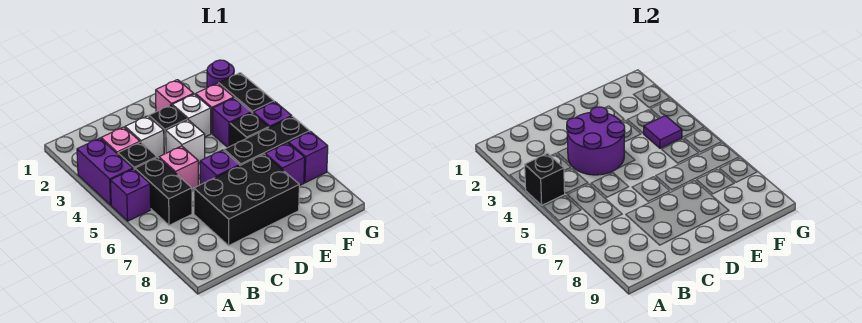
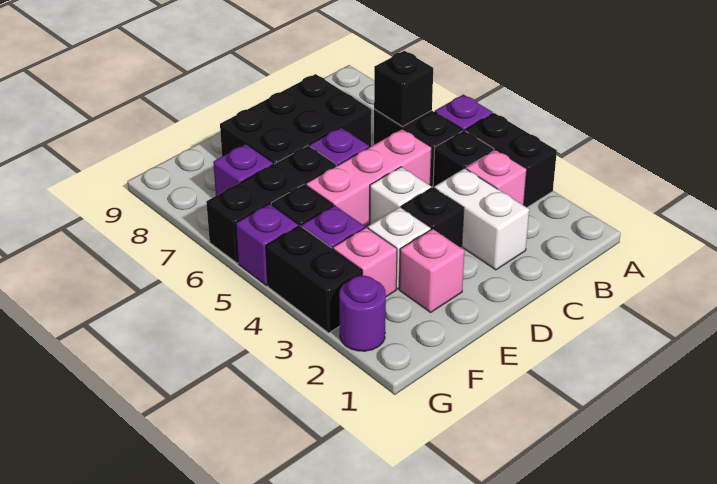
purple brick A3:A4 level 1 -> black brick A3:A4 level 1
black brick A4 level 2 -> black brick B6 level 2
white brick C3 level 1 -> white brick C2:C3 level 1
purple round brick C3:D4 level 2 -> none
pink brick C5 level 1 -> pink brick C5:E5 level 1
purple tile F4 level 2 -> none
purple brick G7 level 1 -> none

